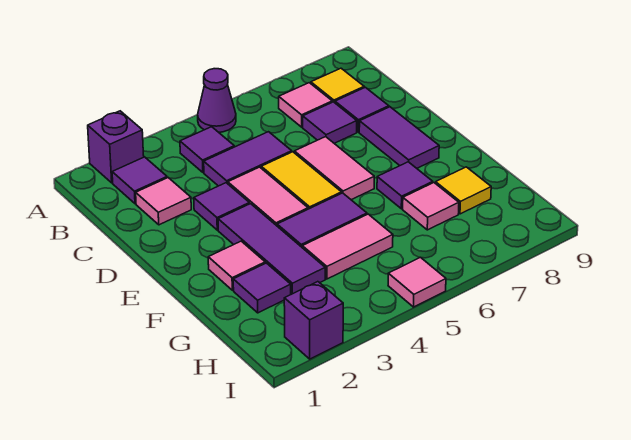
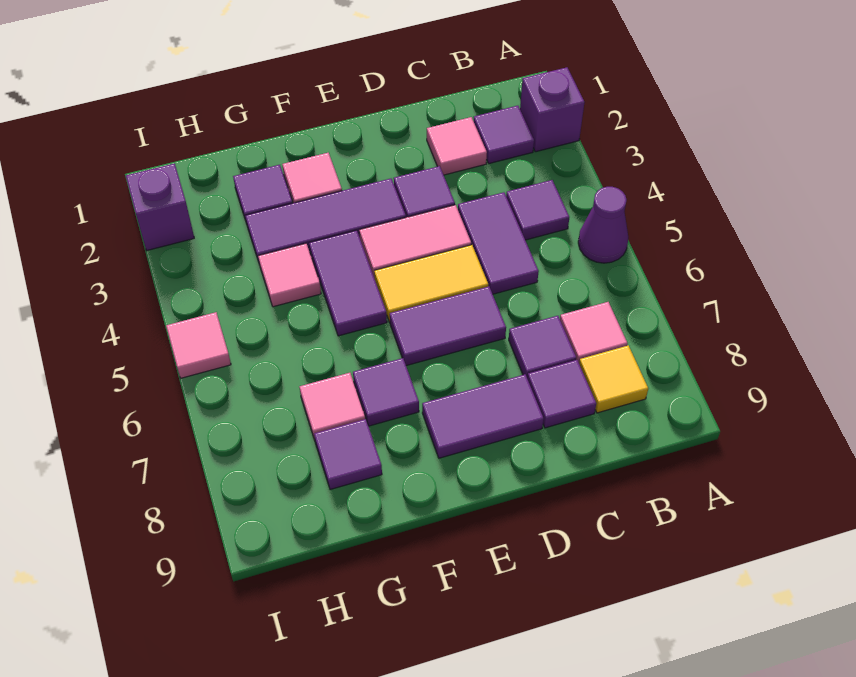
pink tile D6:E6 level 1 -> purple tile D6:E6 level 1
pink tile G4:G5 level 1 -> pink tile G4 level 1
yellow tile G8 level 1 -> purple tile G8 level 1

